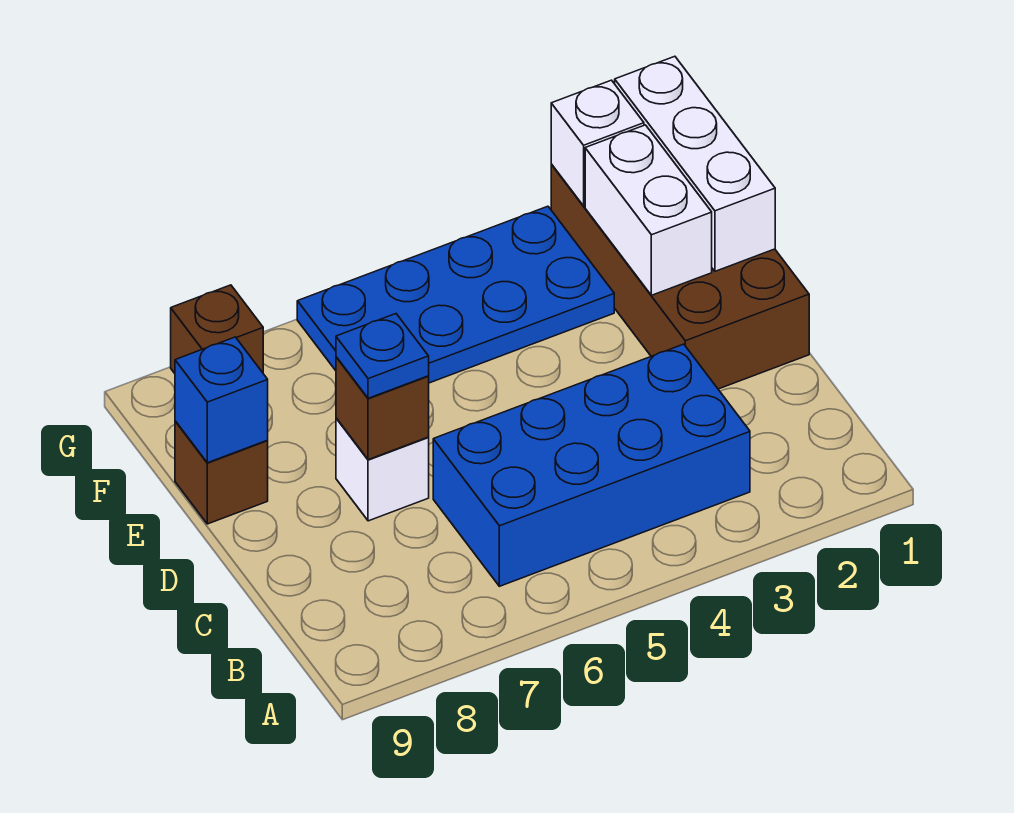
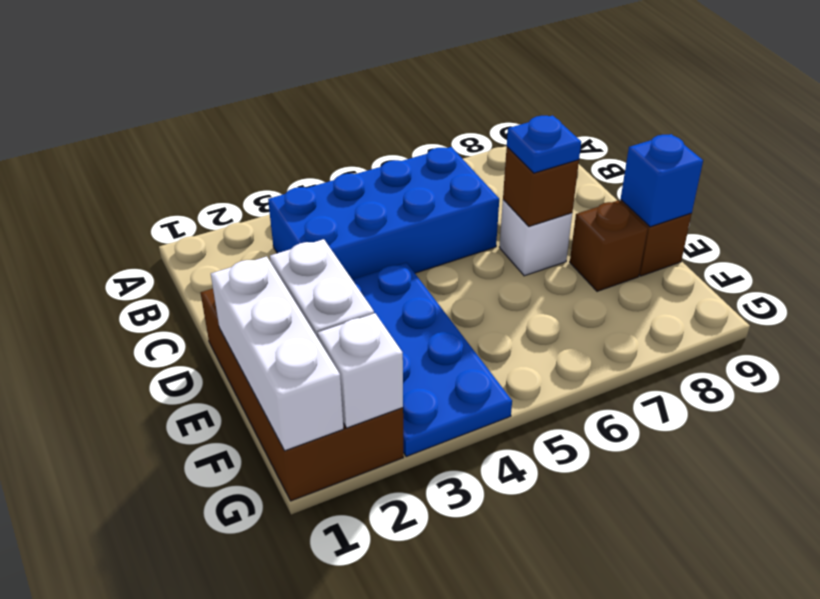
blue plate F3:G6 level 1 -> blue plate D3:G4 level 1
brown brick G8 level 1 -> brown brick E8 level 1

